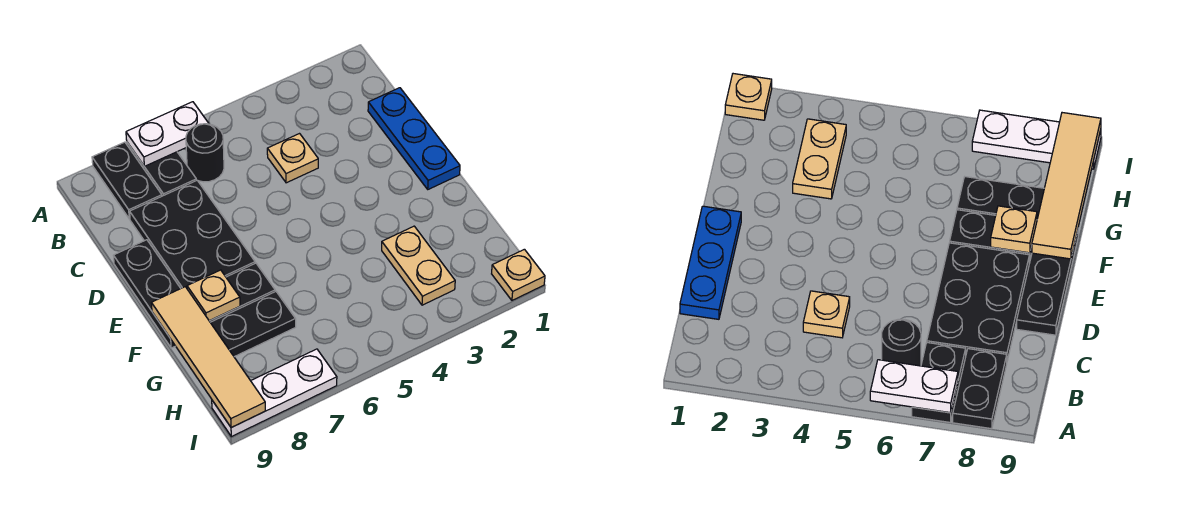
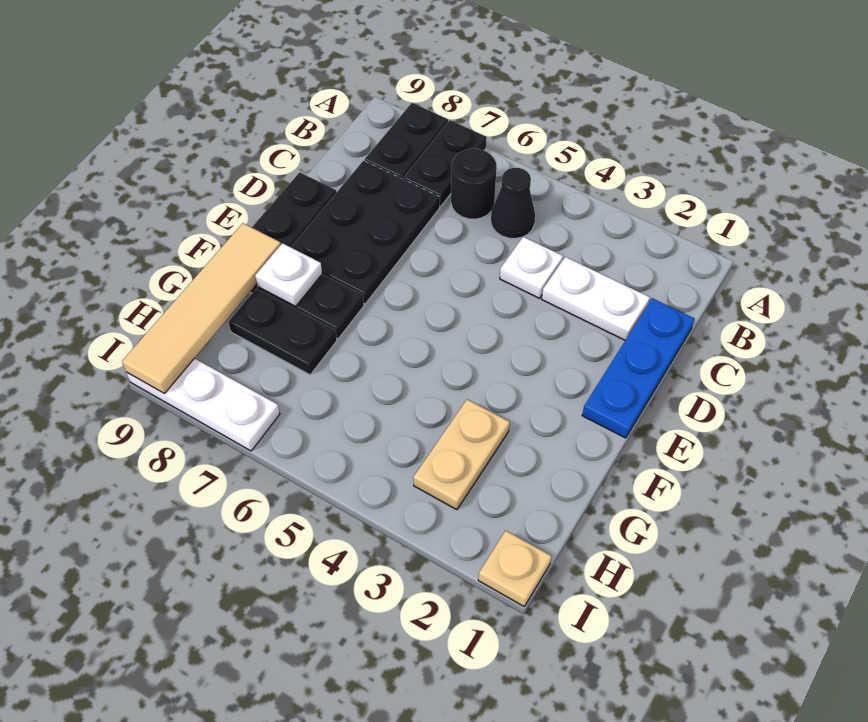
white plate A6:A7 level 2 -> white plate C2:C3 level 1
none -> black cone B5 level 1
tan plate C4 level 1 -> white plate C4 level 1
tan plate F8 level 2 -> white plate F8 level 2

